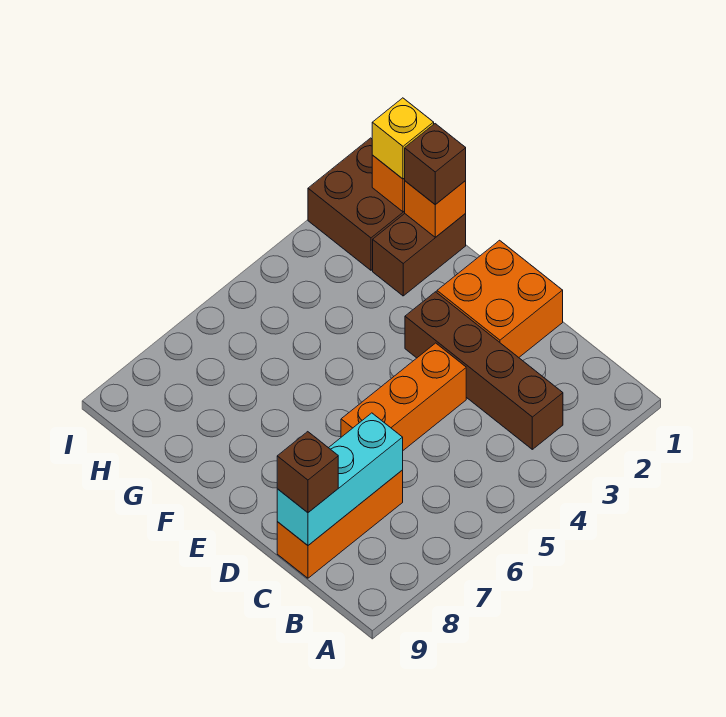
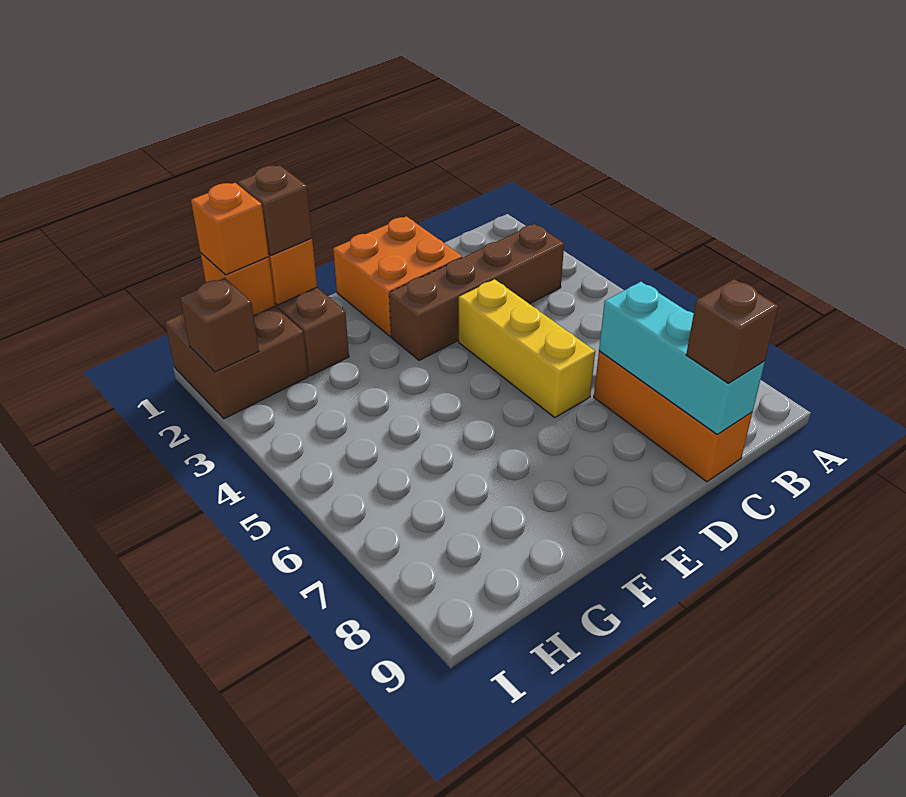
orange brick D4:D6 level 1 -> yellow brick D4:D6 level 1
yellow brick H1 level 3 -> orange brick H1 level 3
none -> brown brick I2 level 2

